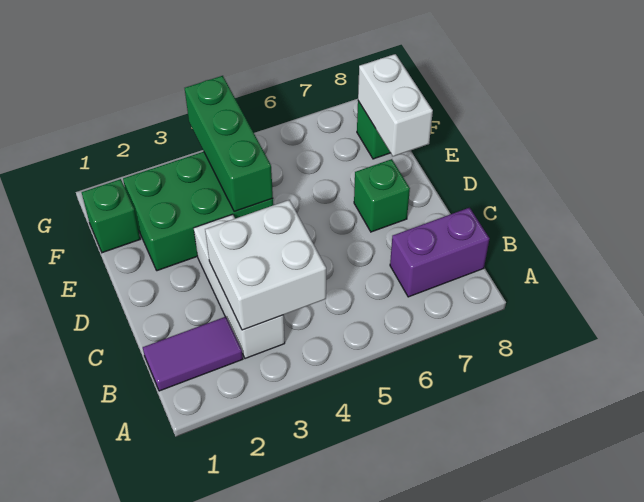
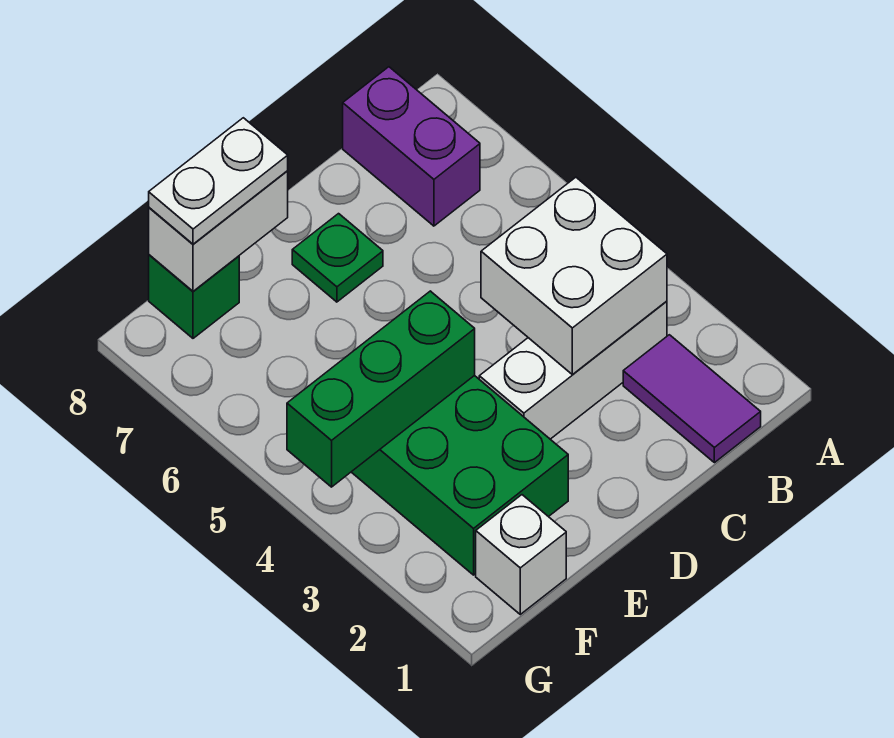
green brick D7 level 1 -> green plate D7 level 1
none -> white plate E8:F8 level 3
green brick F1 level 1 -> white brick F1 level 1

